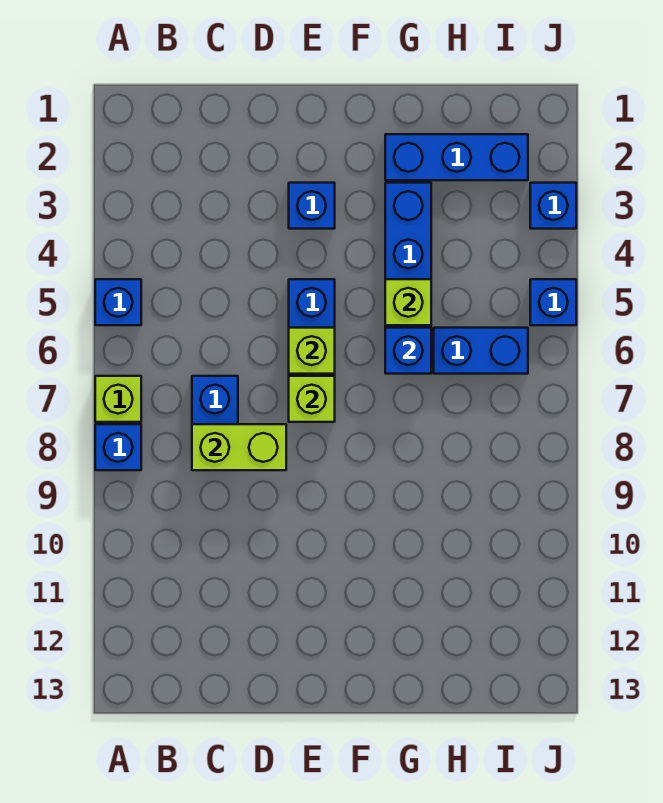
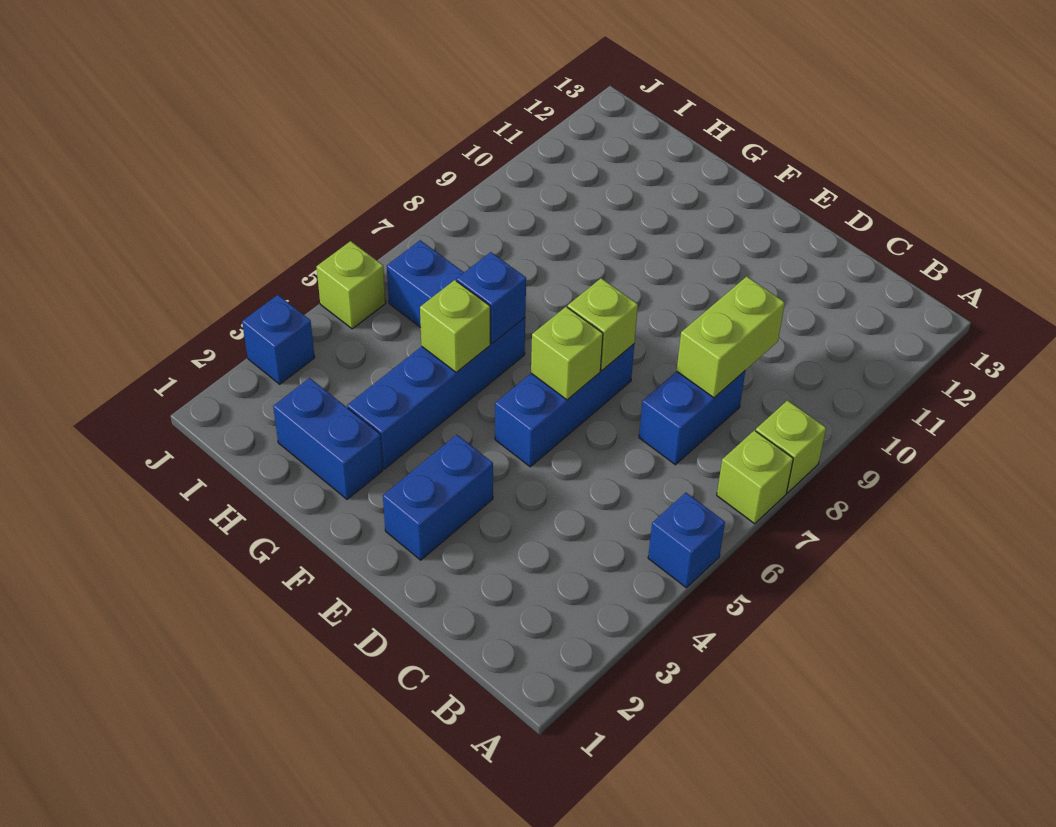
blue brick A8 level 1 -> lime brick A8 level 1
lime brick C8:D8 level 2 -> lime brick C8:C9 level 2
blue brick E3 level 1 -> blue brick E2:E3 level 1
blue brick G2:I2 level 1 -> blue brick G2:H2 level 1
blue brick J5 level 1 -> lime brick J5 level 1

